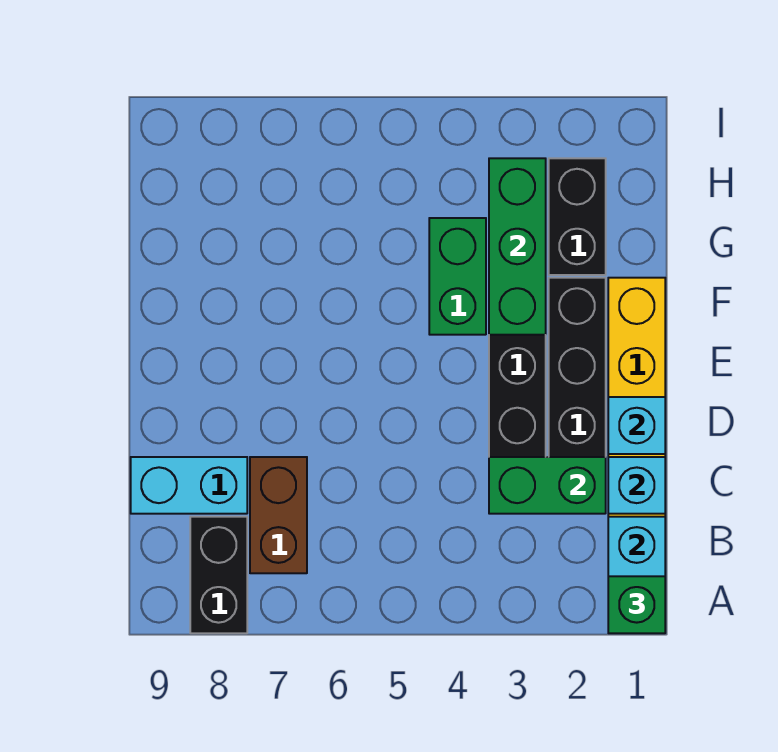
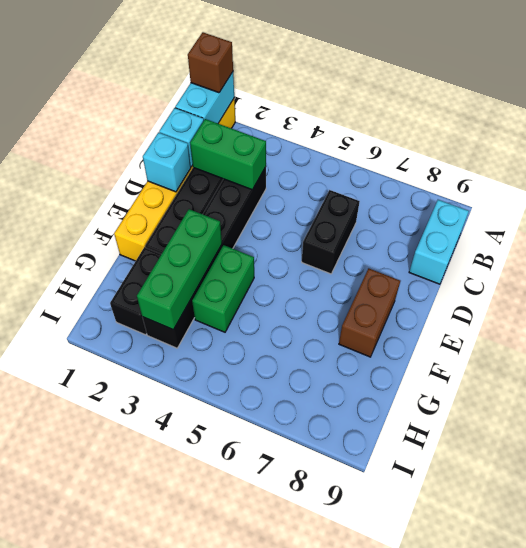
green brick A1 level 3 -> brown brick A1 level 3
black brick A8:B8 level 1 -> black brick C6:D6 level 1
brown brick B7:C7 level 1 -> brown brick E8:F8 level 1
cyan brick C8:C9 level 1 -> cyan brick B9:C9 level 1

